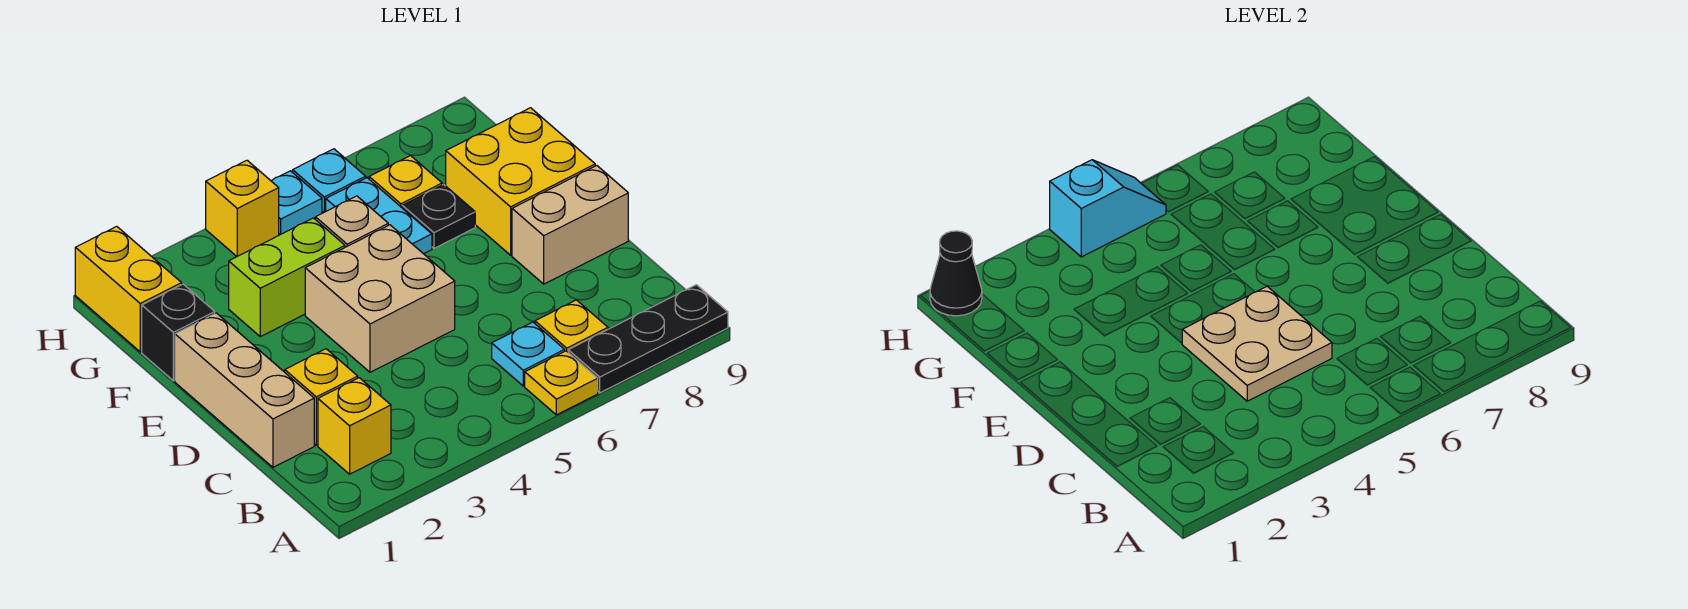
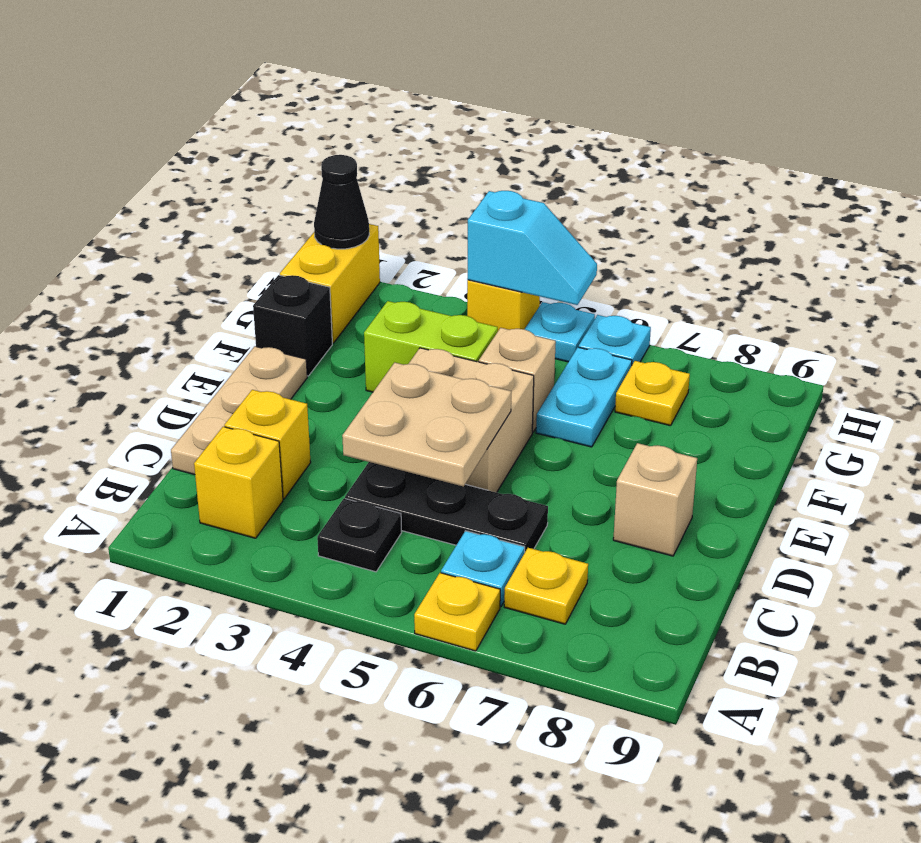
black plate A7:A9 level 1 -> black plate C4:C6 level 1
tan brick C1:E1 level 1 -> tan plate C1:E1 level 1
tan brick D8:D9 level 1 -> tan brick D8 level 1
yellow brick E8:F9 level 1 -> none
black plate F7 level 1 -> black plate B4 level 1

